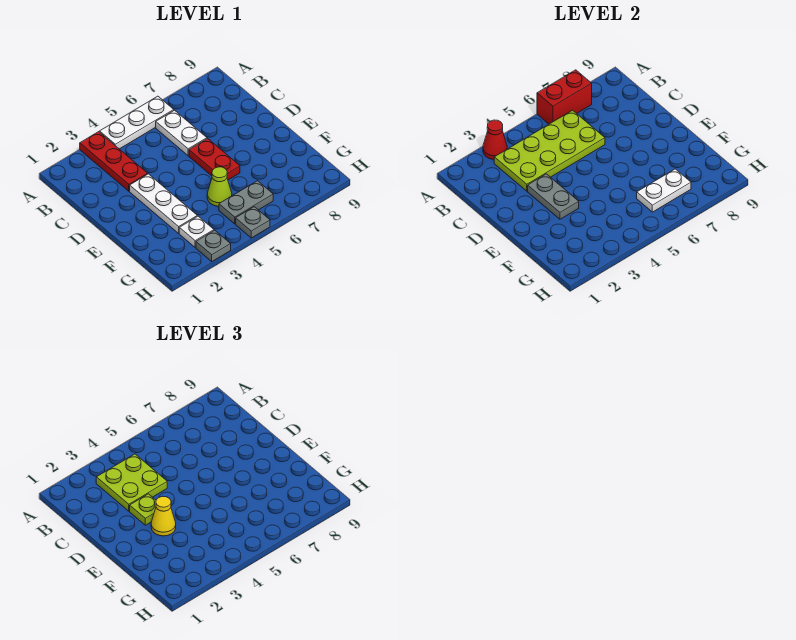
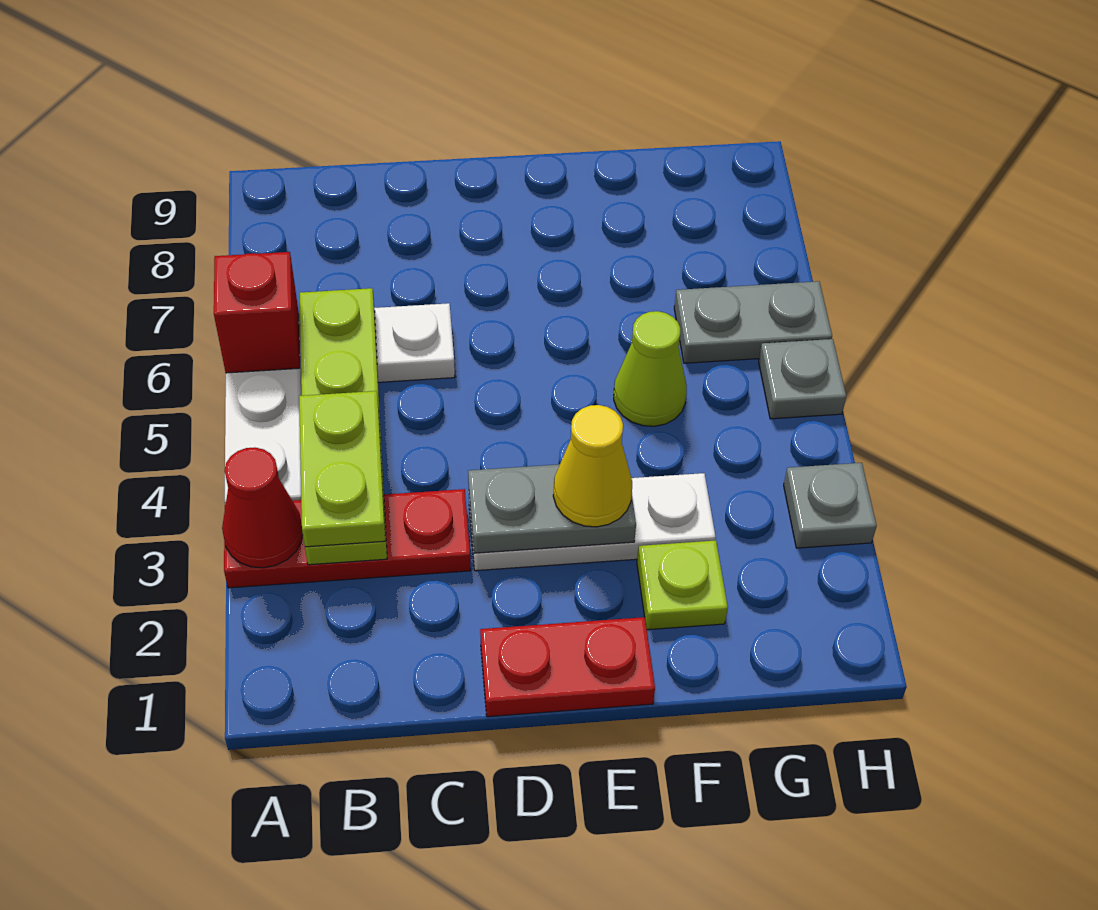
red brick A6:A7 level 2 -> red brick A6 level 2
lime plate B3:C6 level 2 -> lime plate B3:B6 level 2
lime plate B3:C4 level 3 -> lime plate B3:B4 level 3
lime plate D3 level 3 -> lime plate F2 level 1
red plate D6:E6 level 1 -> red plate D1:E1 level 1
white plate G3 level 1 -> none
grey plate G5:G6 level 1 -> grey plate G6:H6 level 1
white plate G6:G7 level 2 -> none

